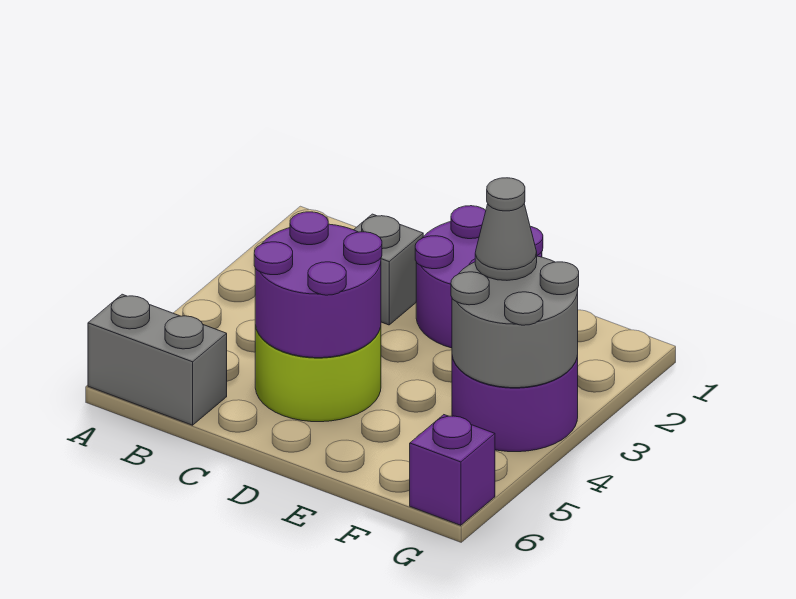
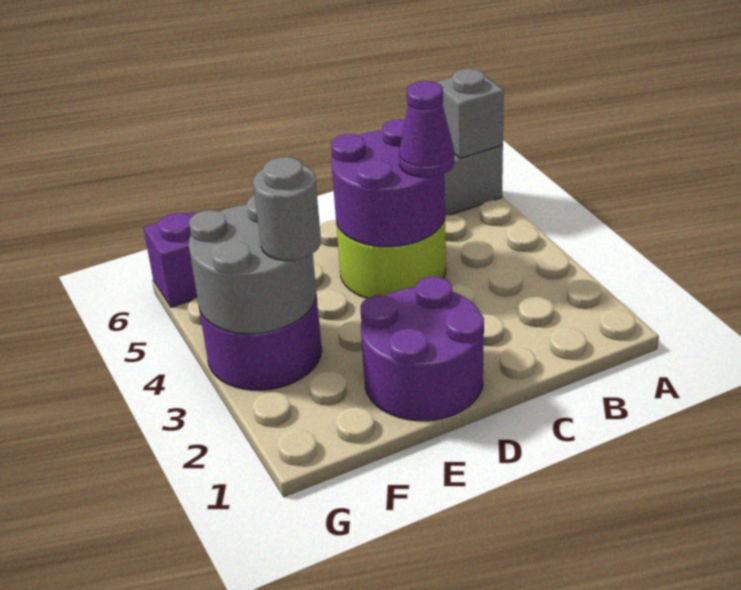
grey brick C2 level 1 -> grey brick A6 level 2
none -> purple cone C4 level 3
grey cone F3 level 3 -> grey round brick F3 level 3

